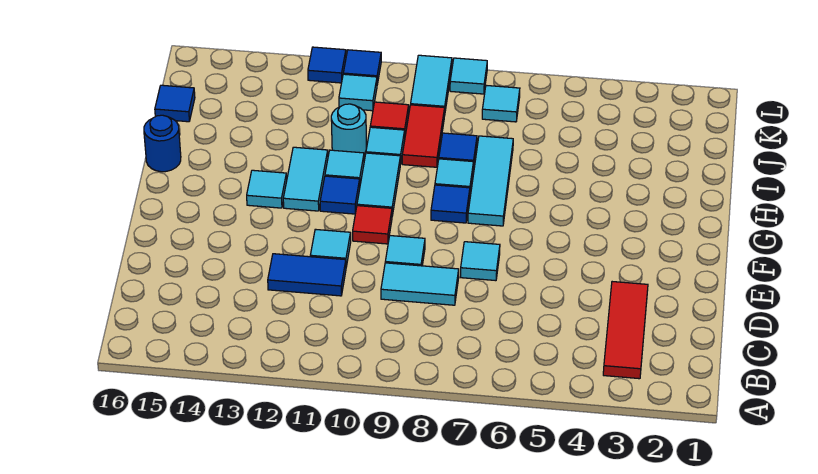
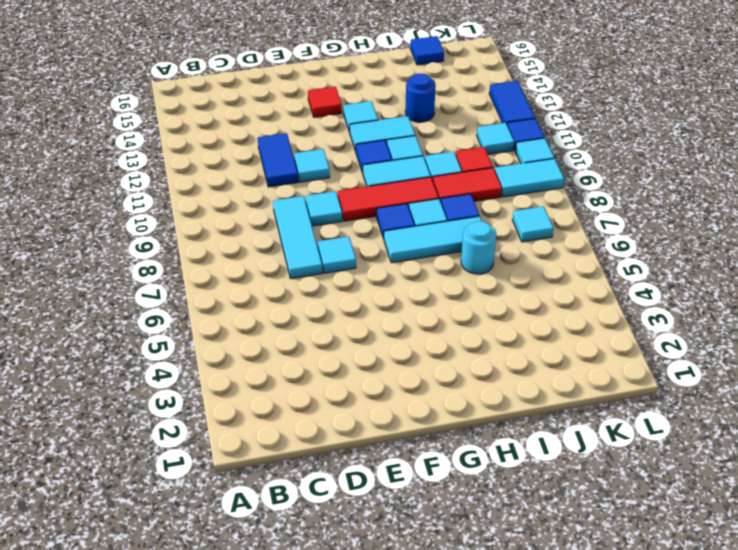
red tile B3:D3 level 1 -> red tile F9:H9 level 1
cyan tile D8:D9 level 1 -> cyan tile D7:D9 level 1
red tile F10 level 1 -> red tile F14 level 1
blue round brick H16 level 1 -> blue round brick I13 level 1
cyan round brick I11 level 1 -> cyan round brick I6 level 1
cyan tile L8 level 1 -> cyan tile L10 level 1
blue tile L12 level 1 -> blue tile L12:L13 level 1

